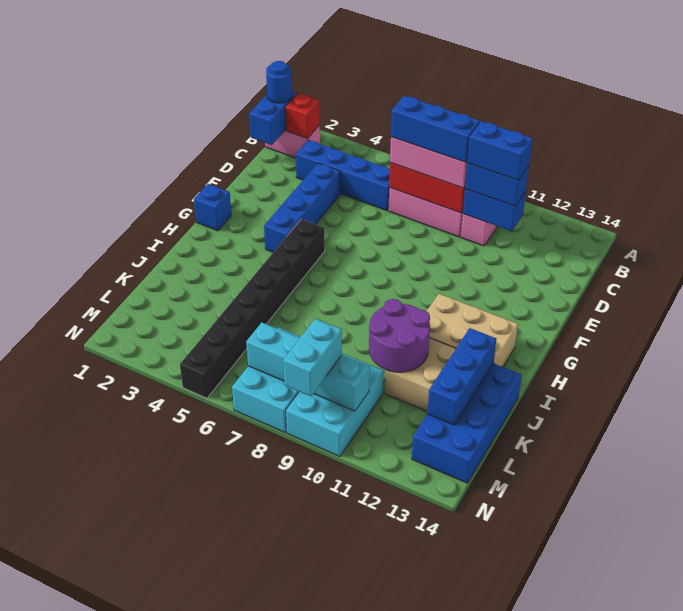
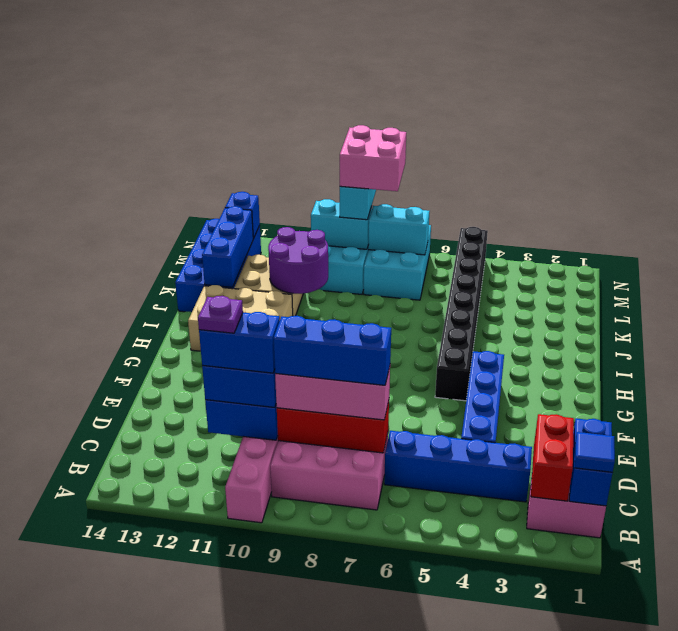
blue round brick B1 level 3 -> blue tile B1 level 3
red brick B2 level 2 -> red brick B2:C2 level 2
none -> purple plate C11 level 5
blue brick G1 level 1 -> blue brick M13 level 2
none -> pink brick M8:N9 level 4

